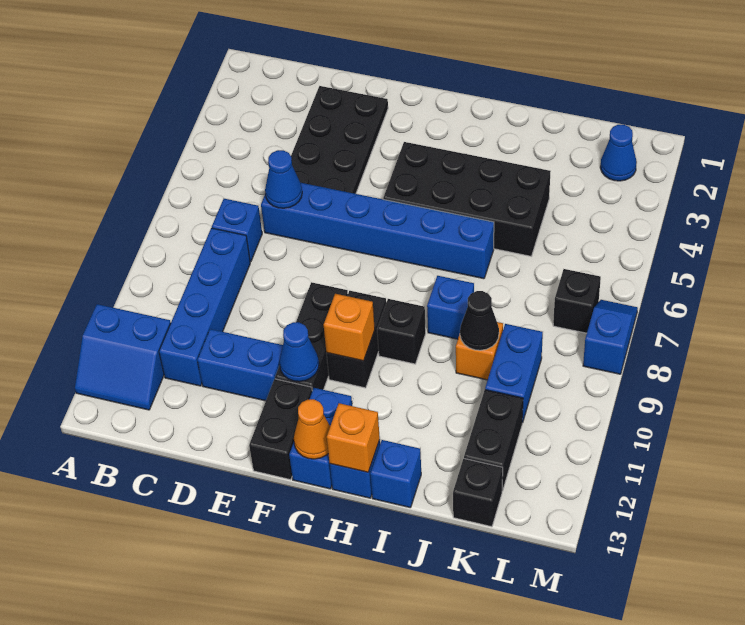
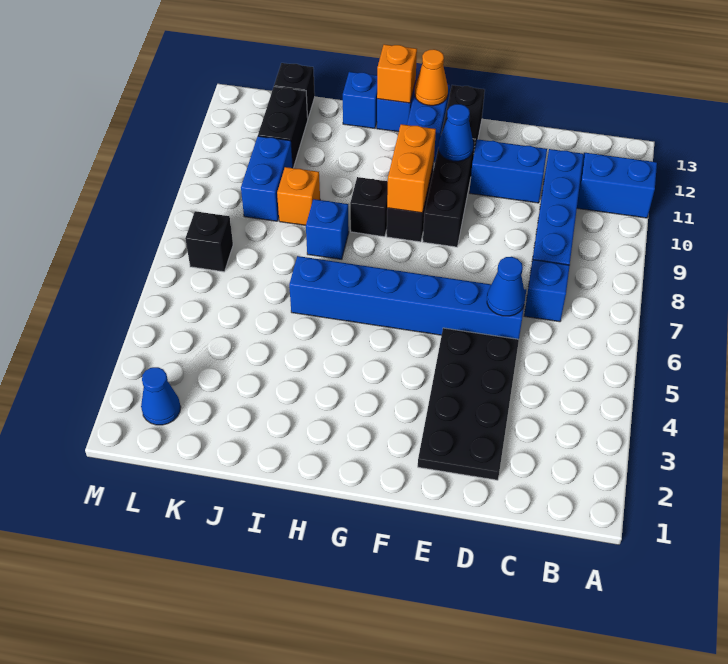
black brick G4:J5 level 1 -> none
orange brick G10 level 2 -> orange brick G9:G10 level 2
black cone J9 level 2 -> none
blue slope M7:M8 level 1 top 8 -> none

